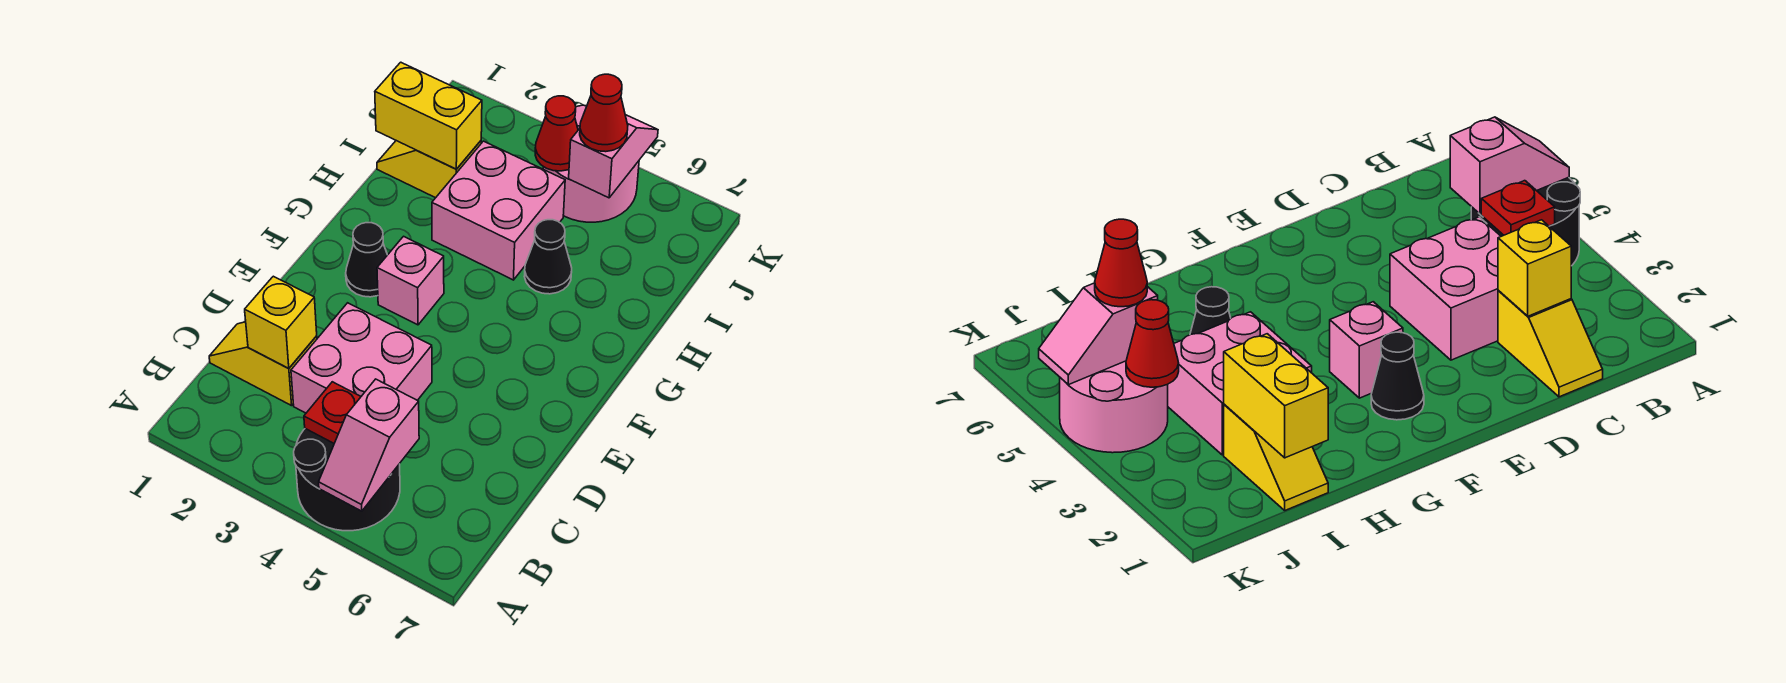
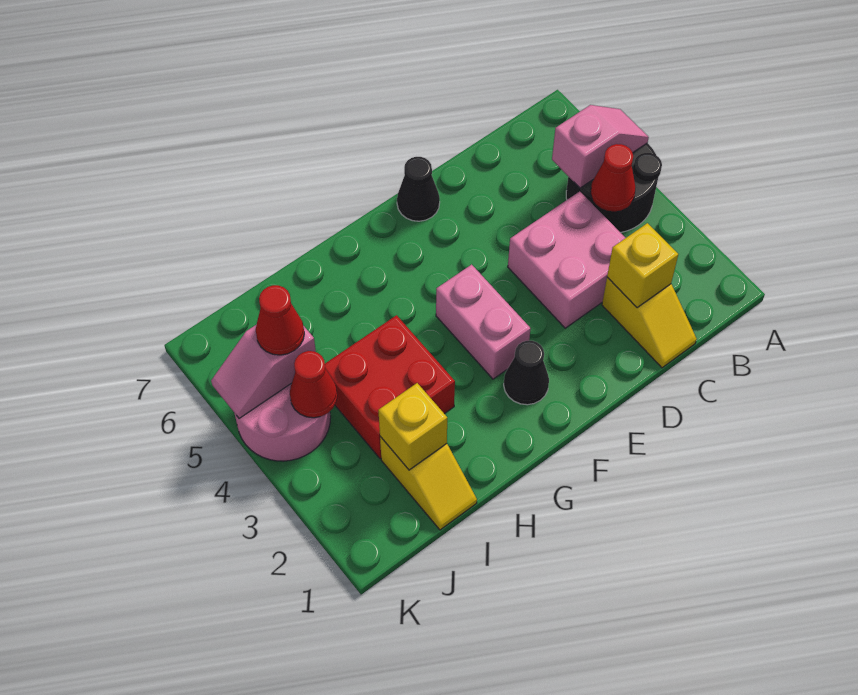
red plate B4 level 2 -> red cone B4 level 2
pink brick F3 level 1 -> pink brick F3:F4 level 1
pink brick H3:I4 level 1 -> red brick H3:I4 level 1
black cone H5 level 1 -> black cone E7 level 1
yellow brick I1:I2 level 2 -> yellow brick I2 level 2

